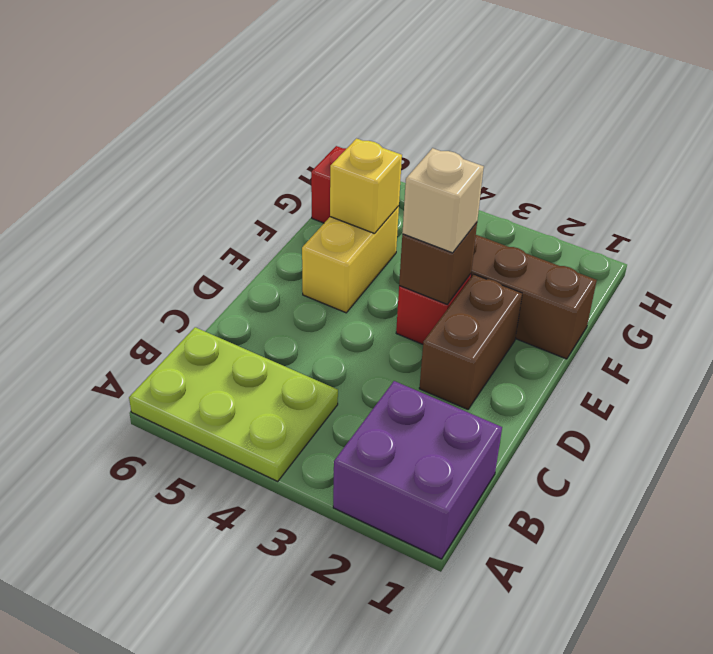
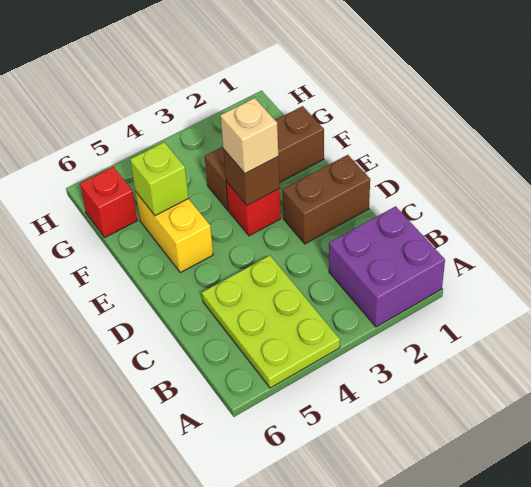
lime plate A4:B6 level 1 -> lime plate A4:C5 level 1
brown brick D2:E2 level 1 -> brown brick D1:D2 level 1
yellow brick F5 level 2 -> lime brick F5 level 2

